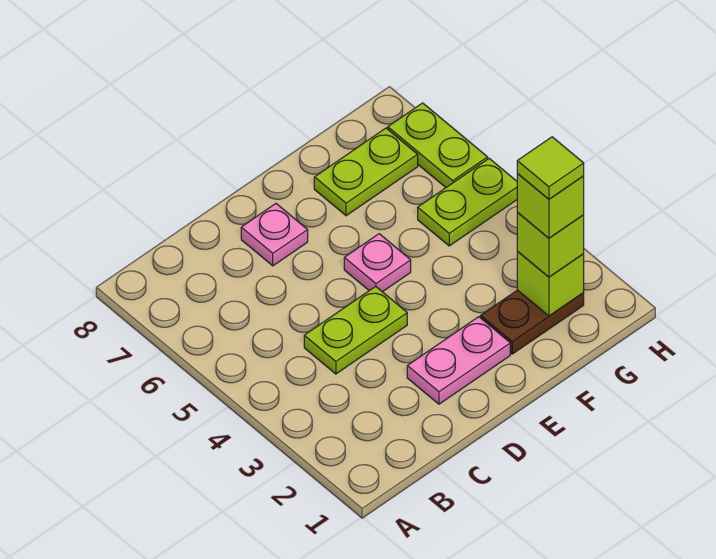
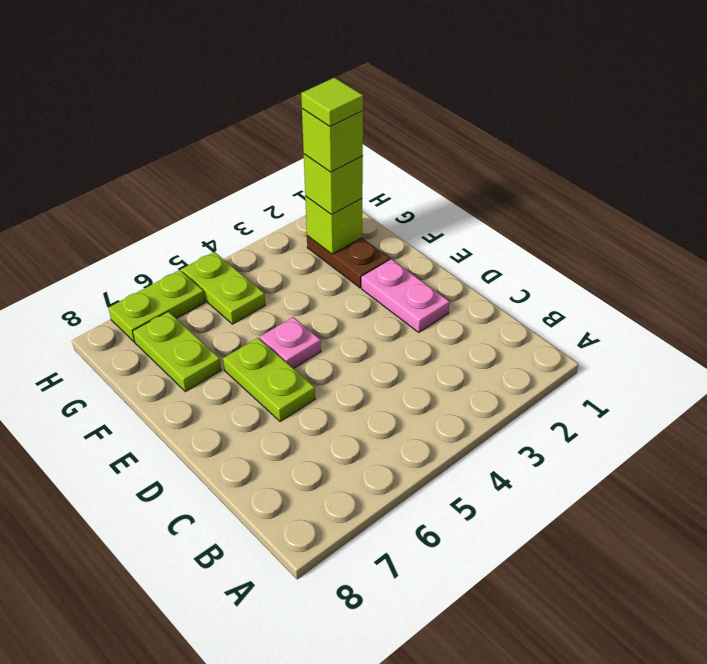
lime plate C4:D4 level 1 -> lime plate D6:E6 level 1
pink plate D7 level 1 -> none

